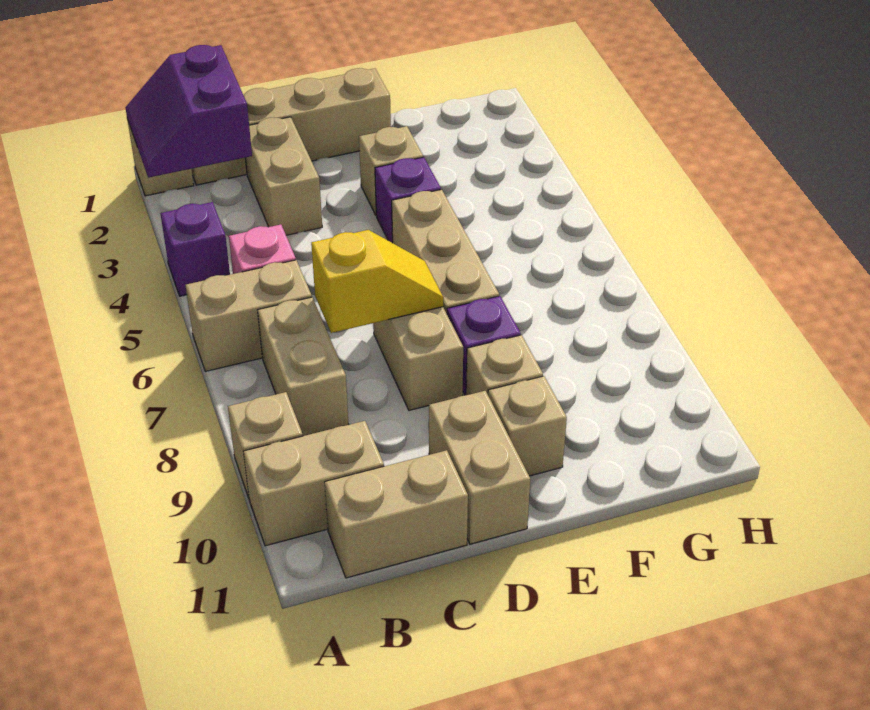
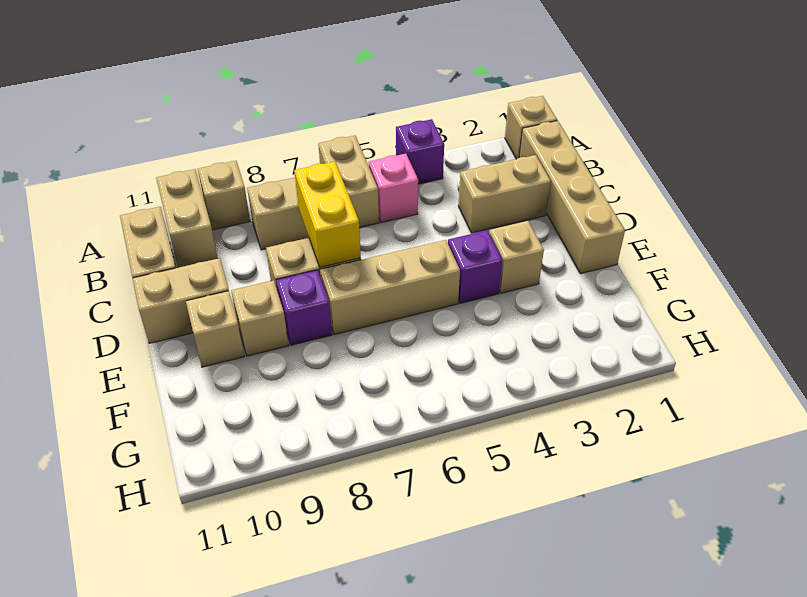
purple slope A1:B2 level 2 top B -> none
yellow slope C7:D7 level 2 top C -> yellow brick C7:D7 level 2

